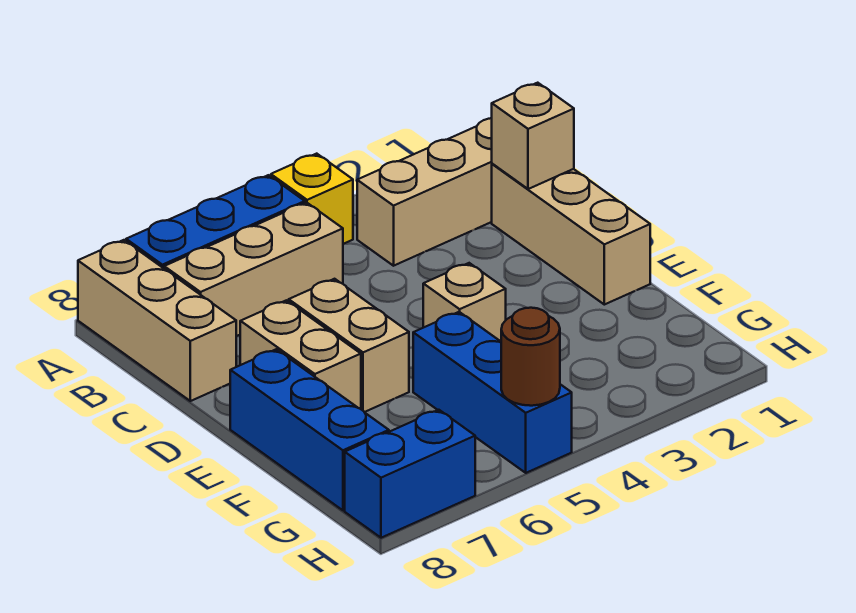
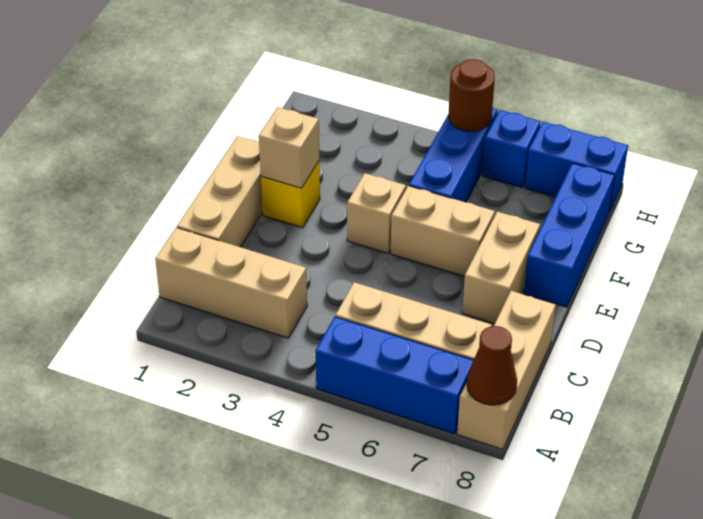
yellow brick A4 level 1 -> yellow brick E2 level 1
none -> brown cone A8 level 2
tan brick C1 level 2 -> tan brick E2 level 2
tan brick D6:E6 level 1 -> tan brick E5:E6 level 1
none -> blue brick H6 level 1

